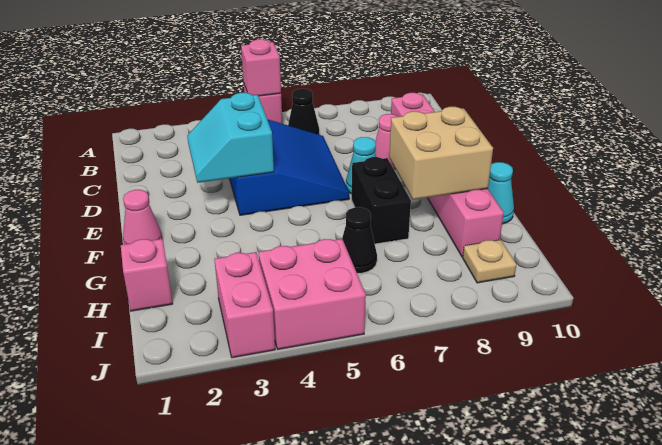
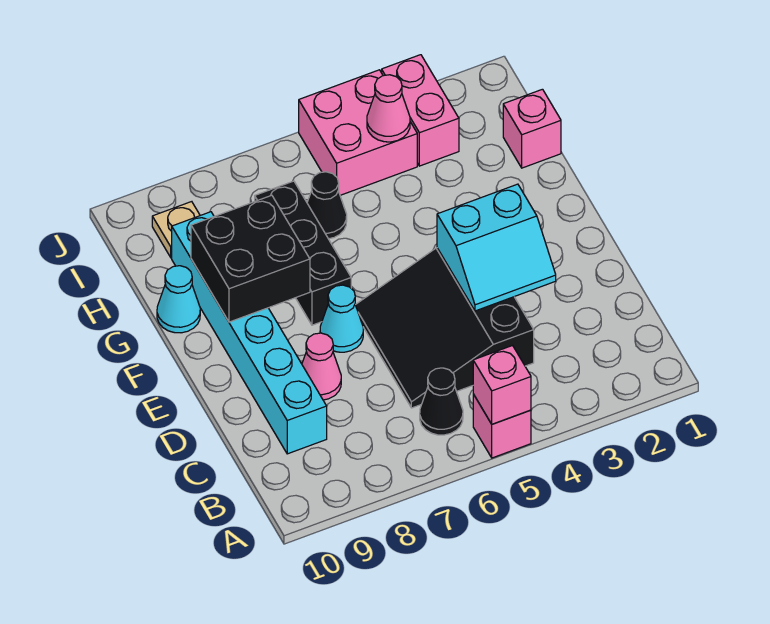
blue slope C4:E6 level 1 top 4 -> black slope C4:E6 level 1 top 4
pink brick C9:H9 level 1 -> cyan brick C9:H9 level 1
cyan slope D3:E4 level 2 top 4 -> cyan slope D3:E4 level 2 top E
pink cone F1 level 1 -> pink cone I4 level 2
black brick F7:G7 level 1 -> black brick F7:H7 level 1
tan brick F8:G9 level 2 -> black brick F8:G9 level 2

